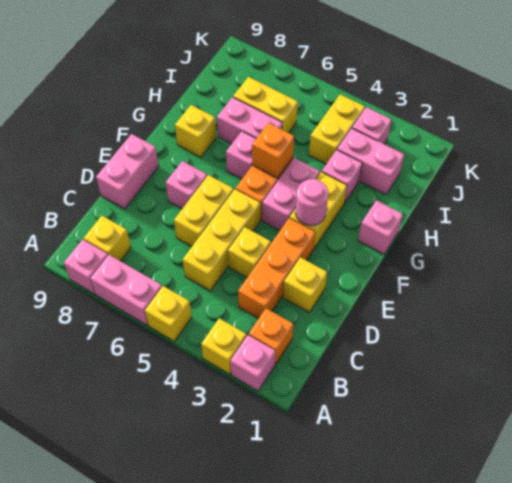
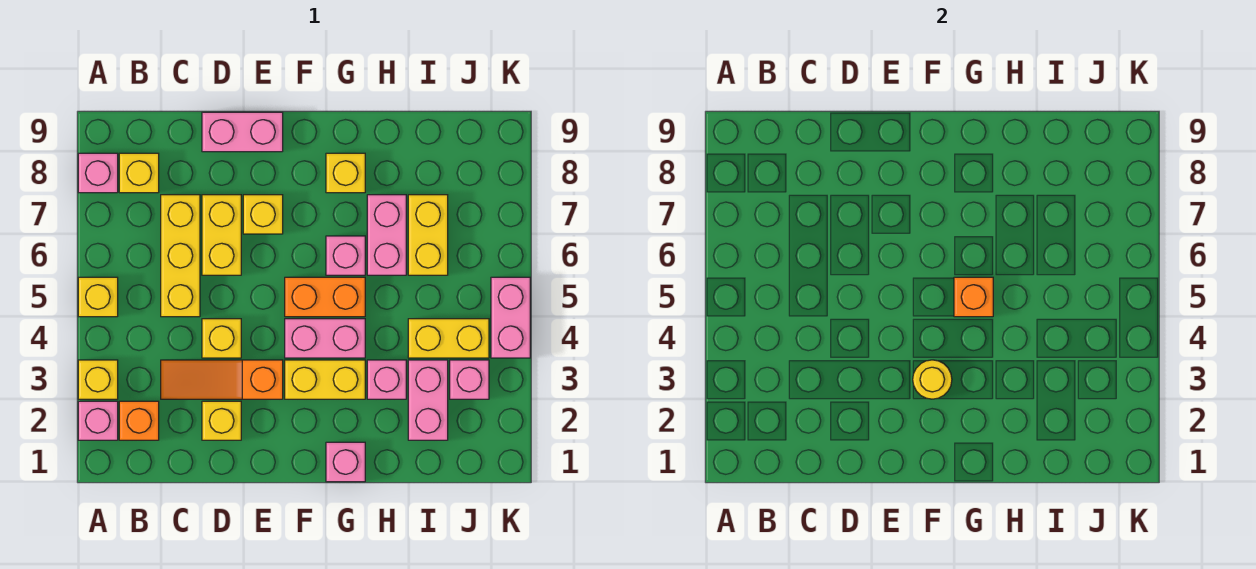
pink brick A6:A7 level 1 -> pink brick K4:K5 level 1
orange brick C3:E3 level 1 -> orange slope C3:E3 level 1 top E
yellow brick C5:E5 level 1 -> yellow brick C5:C7 level 1
yellow brick D6:E6 level 1 -> yellow brick D6:D7 level 1
pink brick E7 level 1 -> yellow brick E7 level 1
pink round brick F3 level 2 -> yellow round brick F3 level 2

